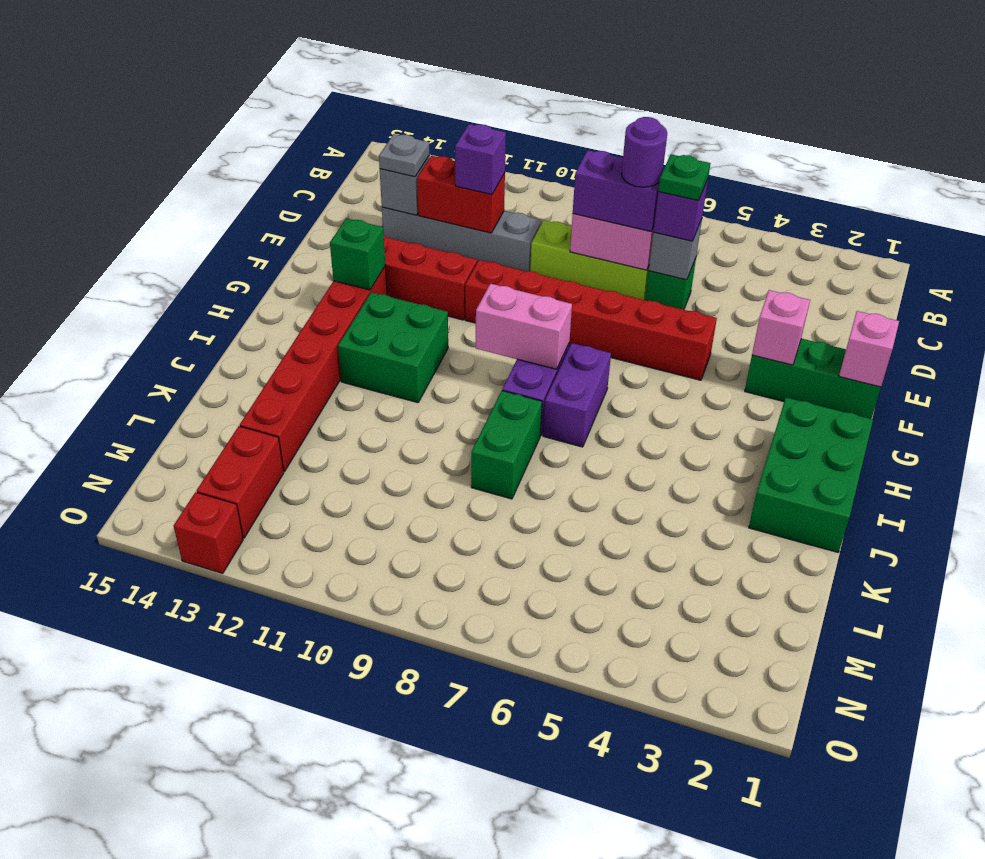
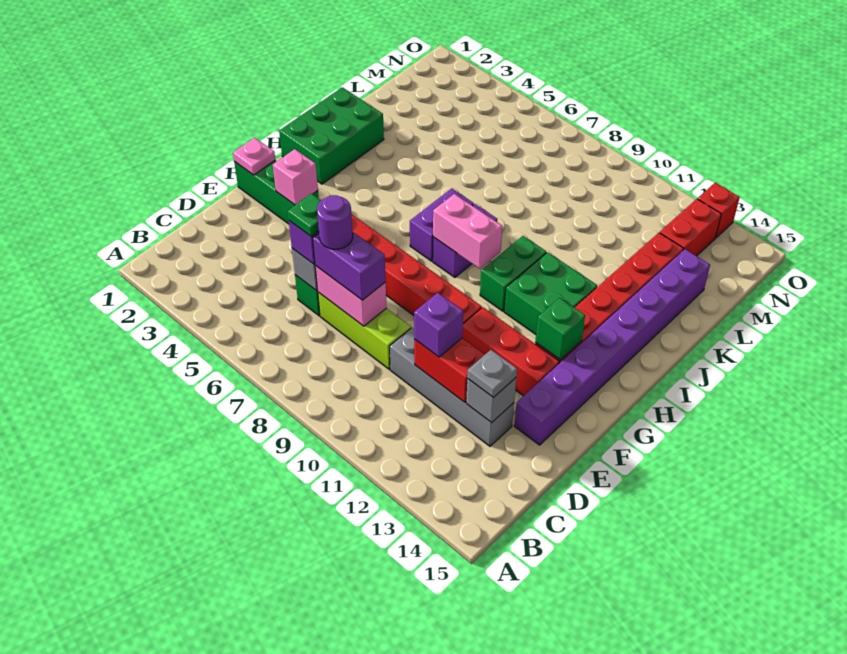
none -> purple brick E14:L14 level 1
pink brick F1 level 2 -> pink plate F1 level 2
green brick J8:K8 level 1 -> green brick H10:I10 level 1

